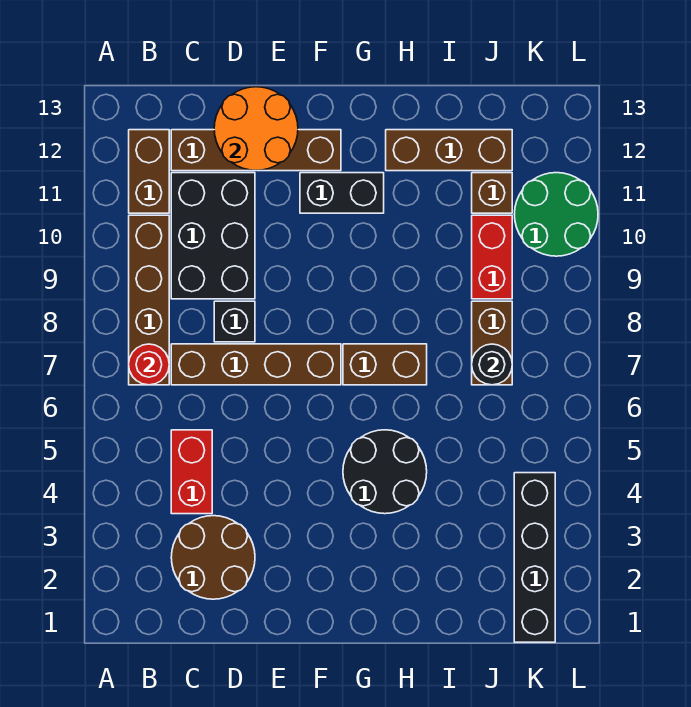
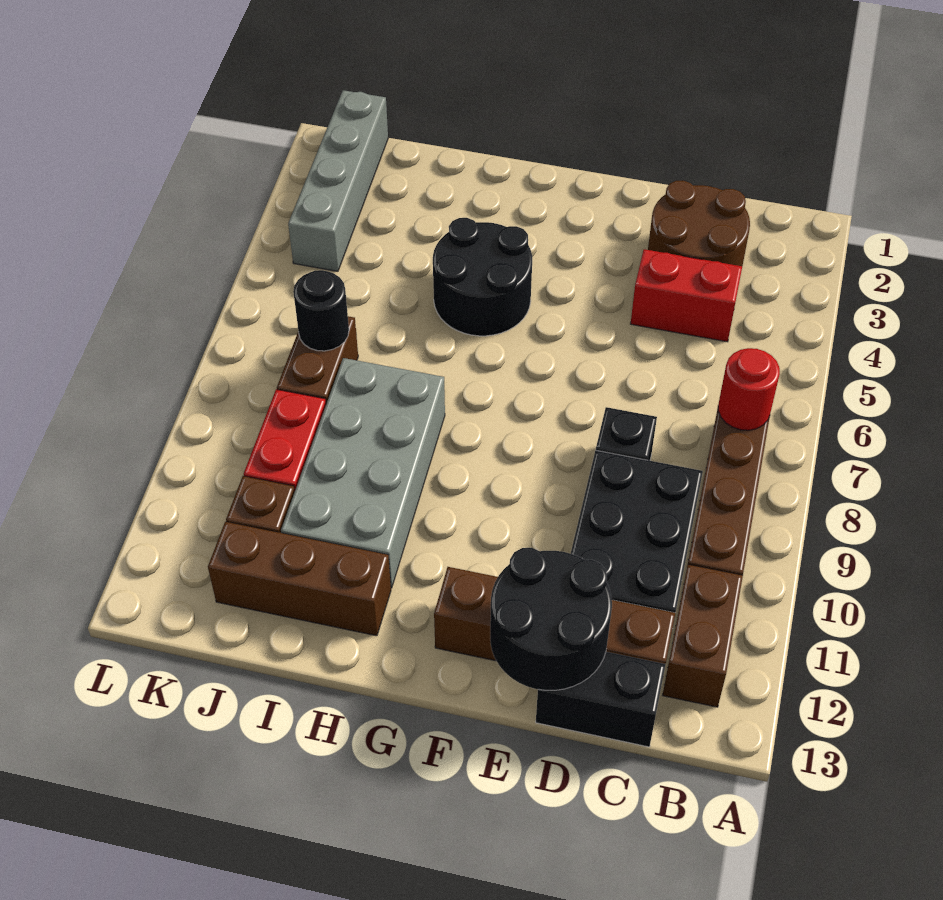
red brick C4:C5 level 1 -> red brick C4:D4 level 1
brown brick C7:F7 level 1 -> none
orange round brick D12:E13 level 2 -> black round brick D12:E13 level 2
black brick F11:G11 level 1 -> black brick C13:D13 level 1
brown brick G7:H7 level 1 -> none
none -> grey brick H8:I11 level 1
black brick K1:K4 level 1 -> grey brick K1:K4 level 1
green round brick K10:L11 level 1 -> none

